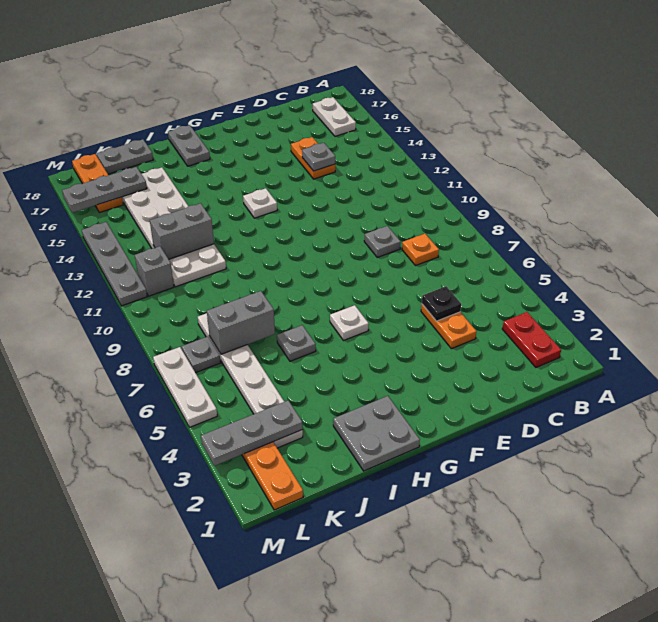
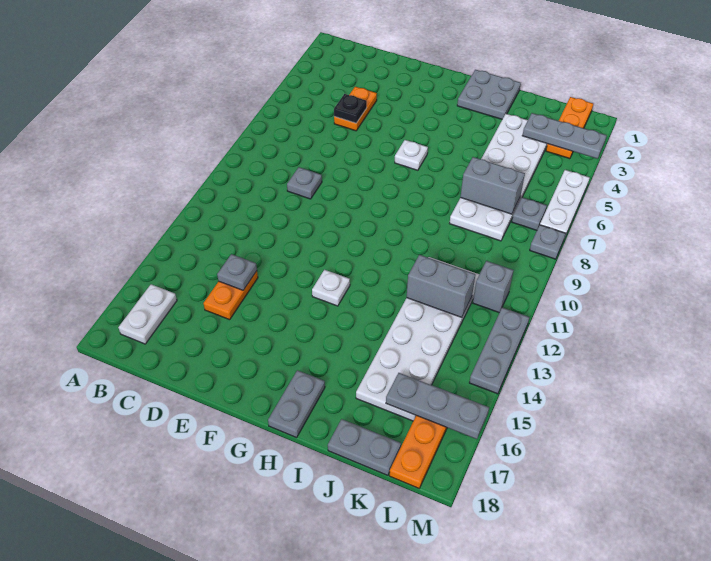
red plate B2:B3 level 1 -> none
orange plate C8 level 1 -> none
grey plate I6 level 1 -> grey plate M8 level 1
white plate K3:K8 level 1 -> white plate J3:K8 level 1
grey plate M11:M14 level 1 -> grey plate M12:M14 level 1

